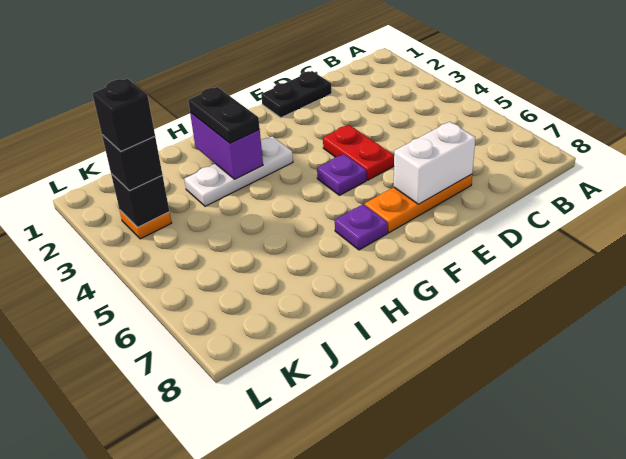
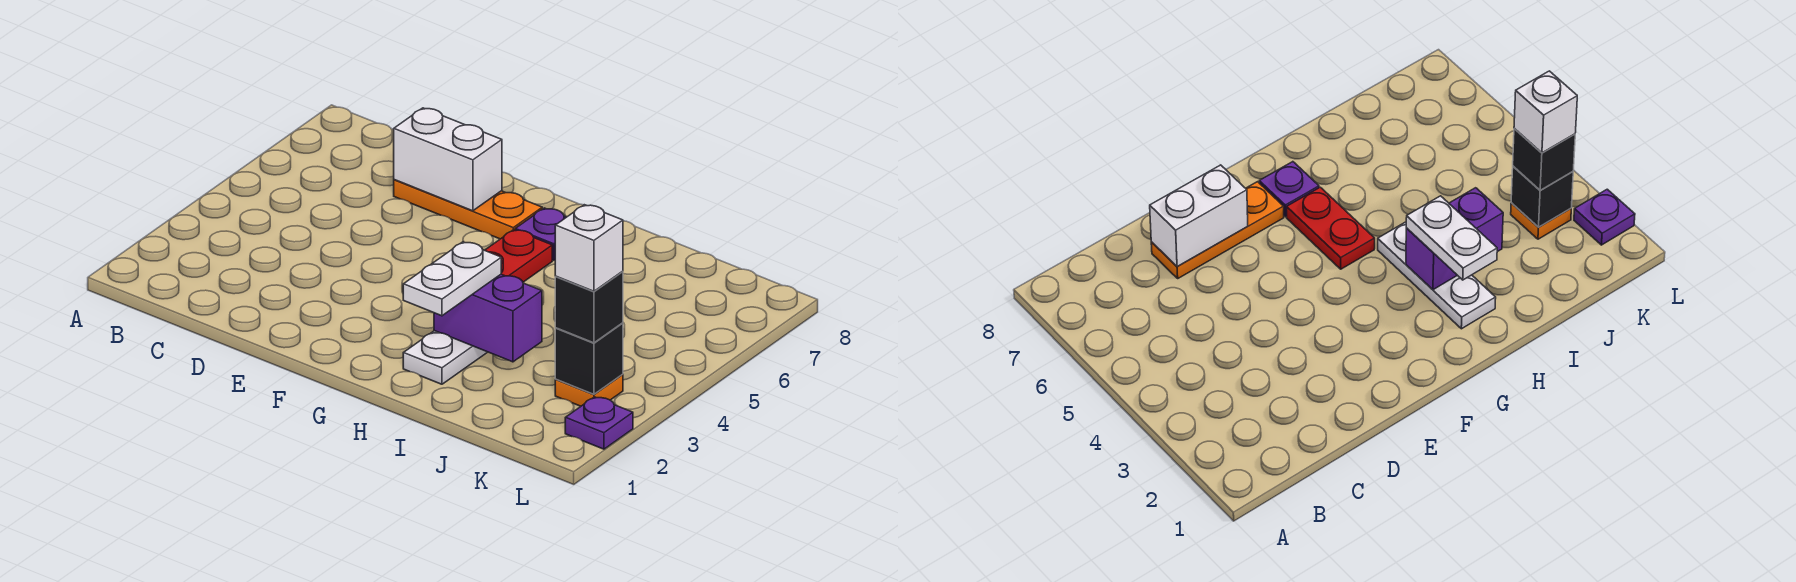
black plate D1:E1 level 1 -> none
red plate E4:E5 level 1 -> red plate G5:G6 level 1
purple plate F5 level 1 -> purple plate L2 level 1
white plate G3:I3 level 1 -> white plate H2:H4 level 1
purple brick H2:H3 level 2 -> purple brick H3:I3 level 2
black plate H2:H3 level 3 -> white plate H2:H3 level 3
black brick K3 level 4 -> white brick K3 level 4

